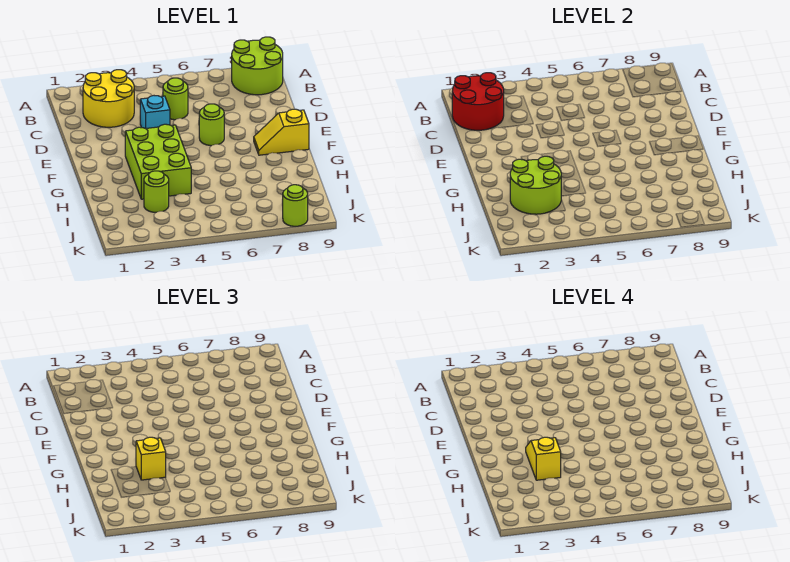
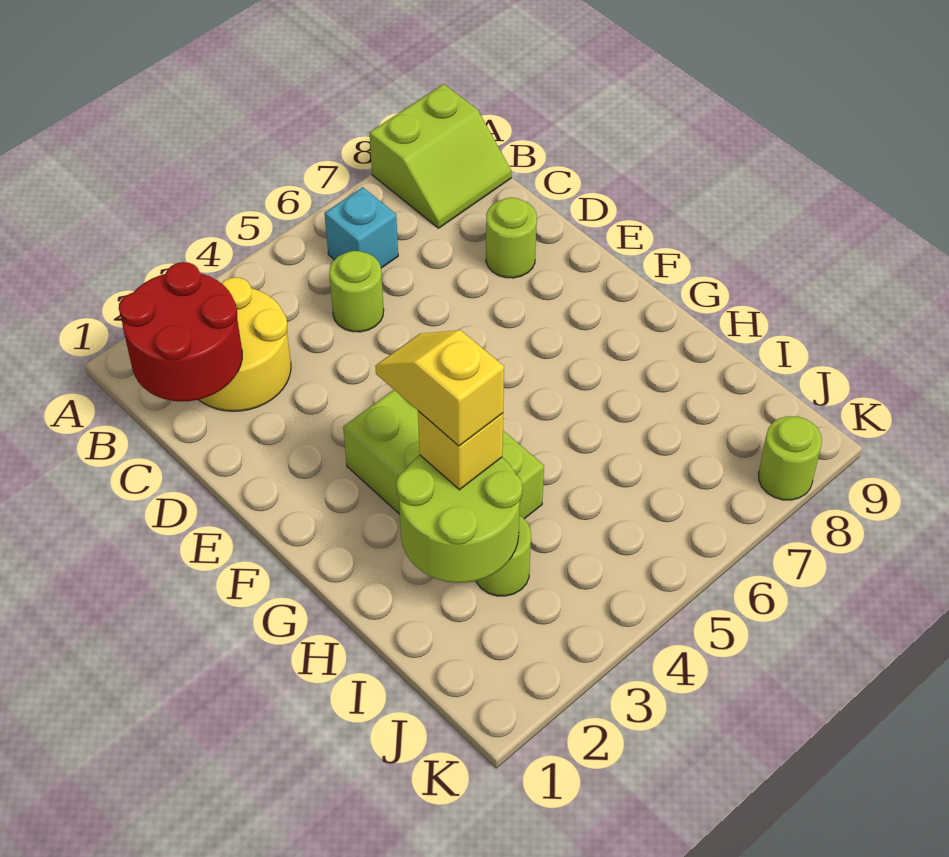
lime round brick A8:B9 level 1 -> lime slope A8:B9 level 1 top A
cyan brick D4 level 1 -> cyan brick B6 level 1
lime round brick E6 level 1 -> lime round brick D8 level 1
yellow slope F8:F9 level 1 top 9 -> none

